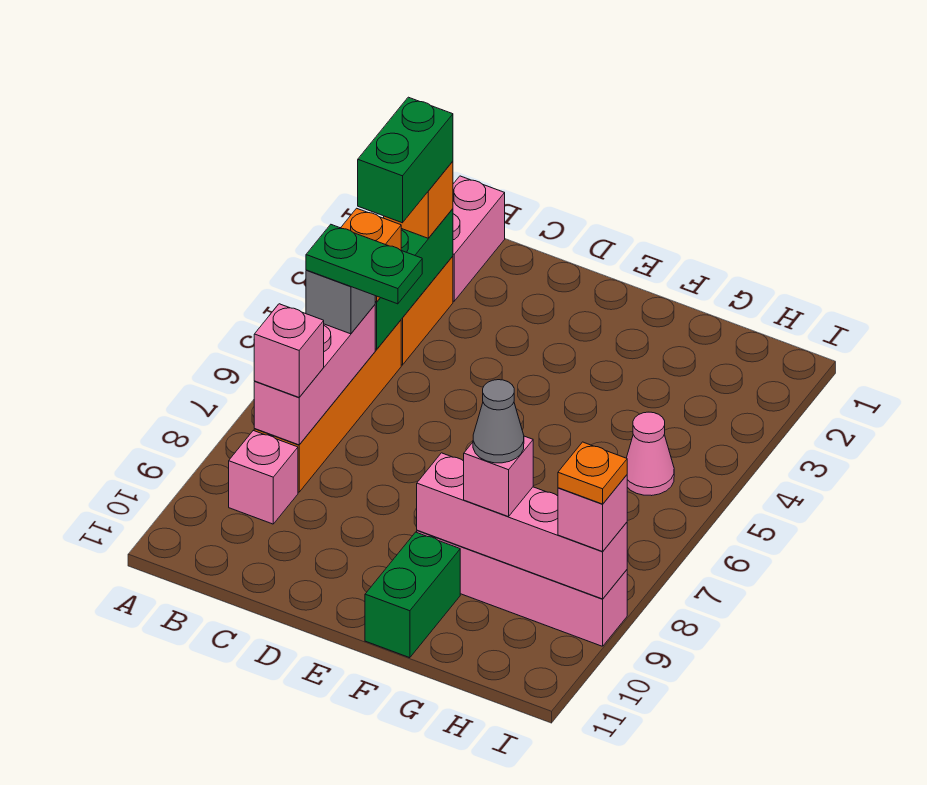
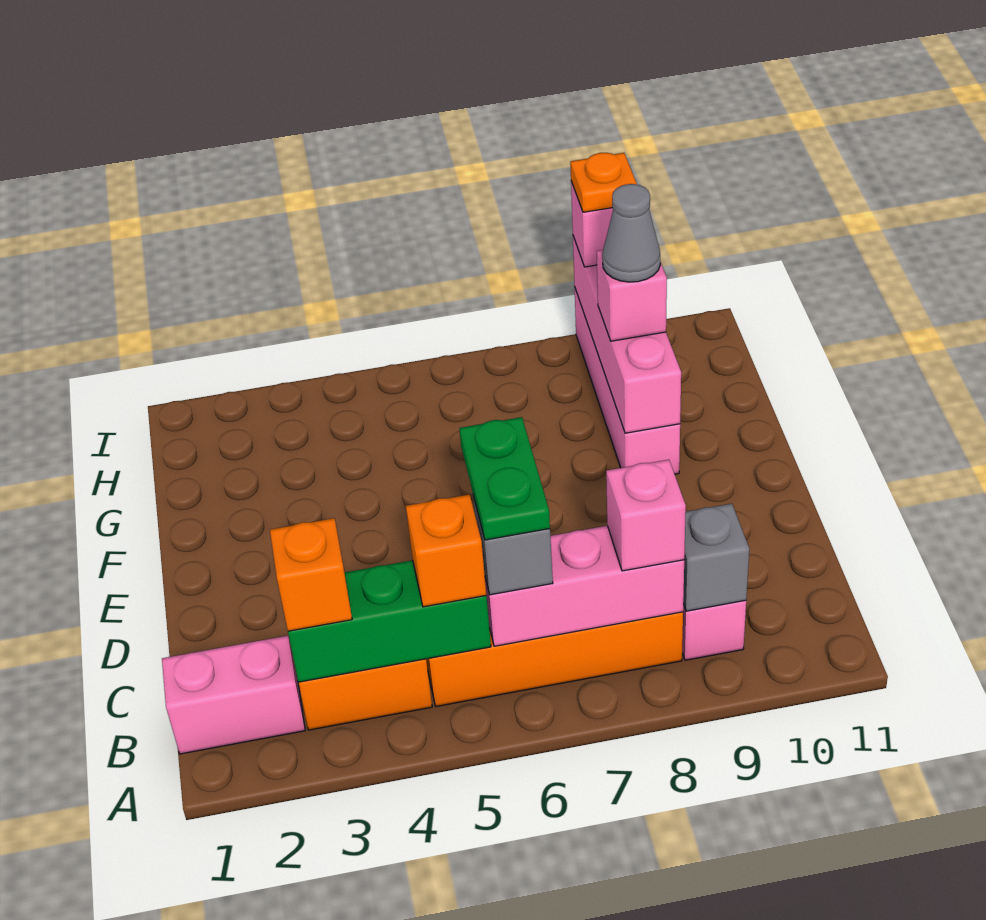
green brick B3:B4 level 4 -> none
none -> grey brick B9 level 2
green brick F10:F11 level 1 -> none
pink cone H5 level 1 -> none

